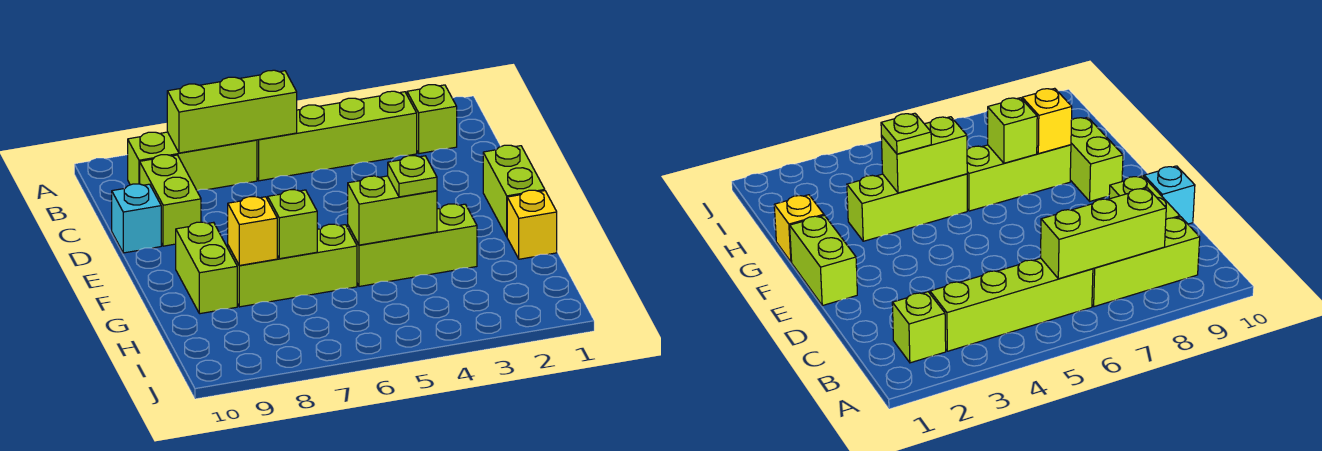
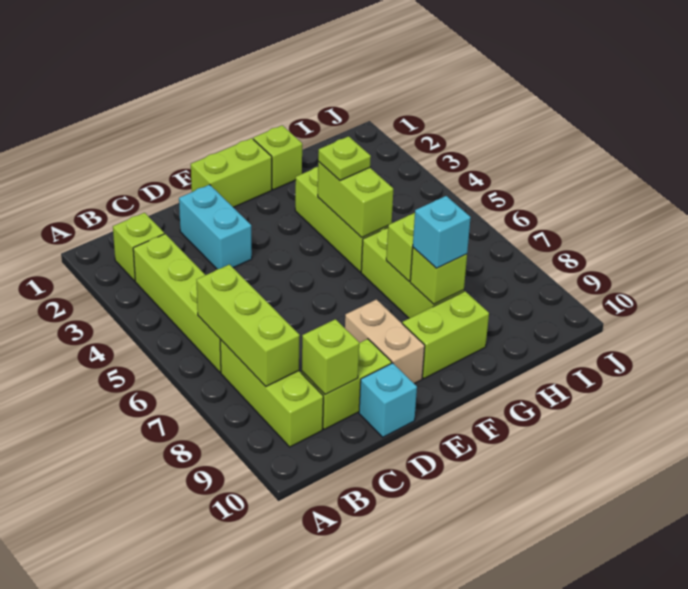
none -> lime brick C9 level 2
none -> cyan brick D2:D3 level 1
none -> tan brick E8:E9 level 1
yellow brick G1 level 1 -> lime brick G1 level 1
yellow brick G8 level 2 -> lime brick G8 level 2
none -> cyan brick G8 level 3

